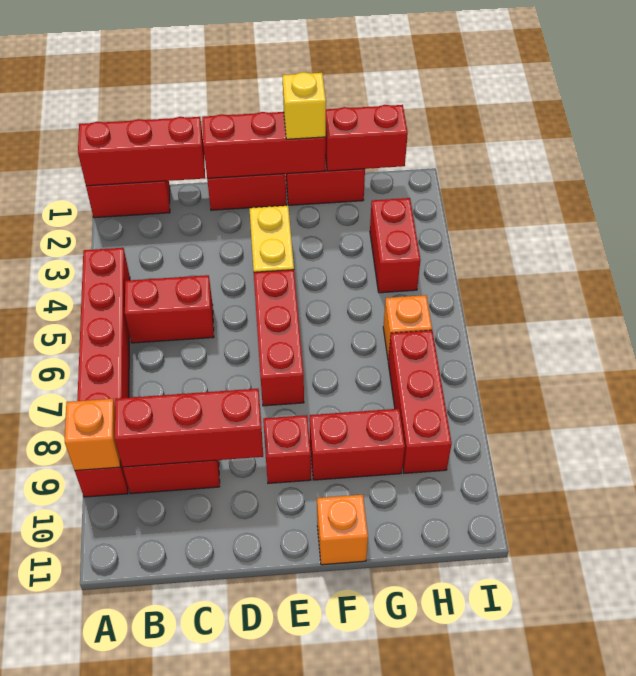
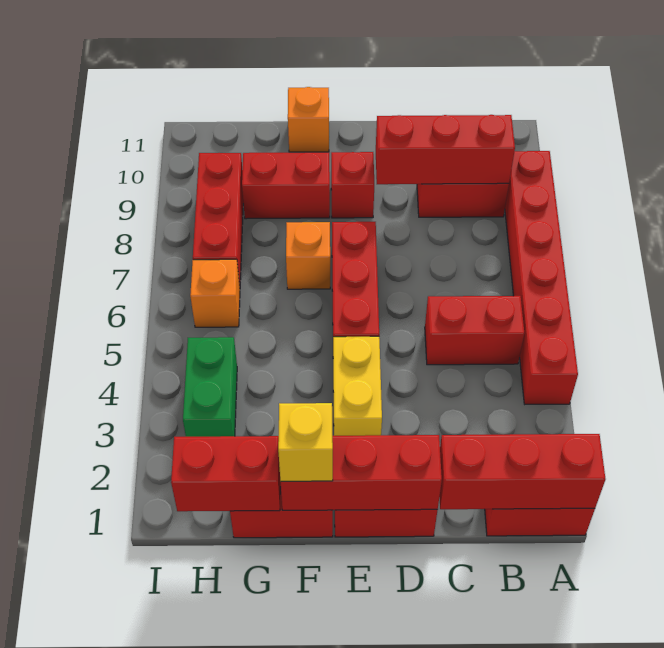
orange brick A9 level 2 -> orange brick F7 level 1
red brick H3:H4 level 1 -> green brick H3:H4 level 1

